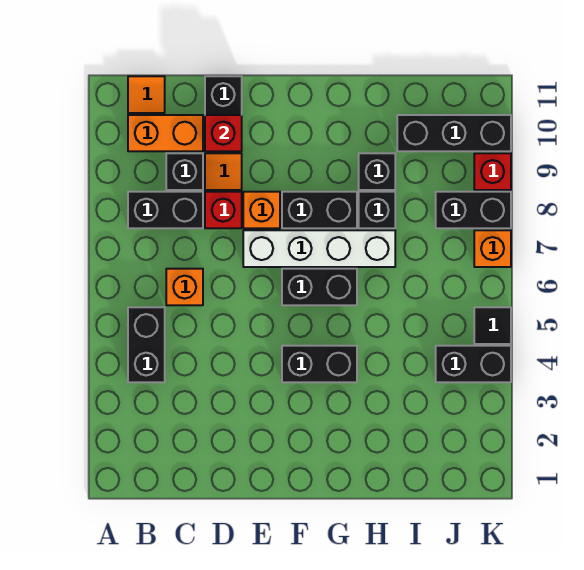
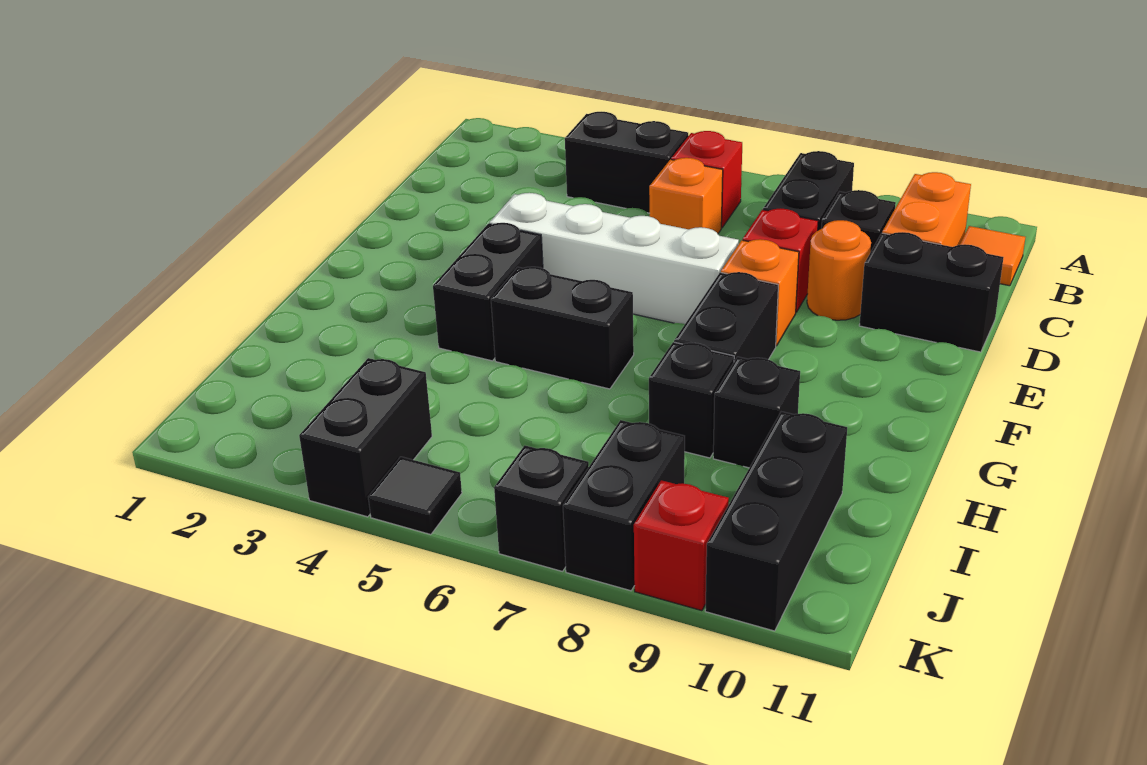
orange tile D9 level 1 -> orange round brick D9 level 1
red brick D10 level 2 -> red brick B6 level 1
white brick E7:H7 level 1 -> white brick E4:E7 level 1
black brick F6:G6 level 1 -> black brick G5:G6 level 1
orange brick K7 level 1 -> black brick K7 level 1

